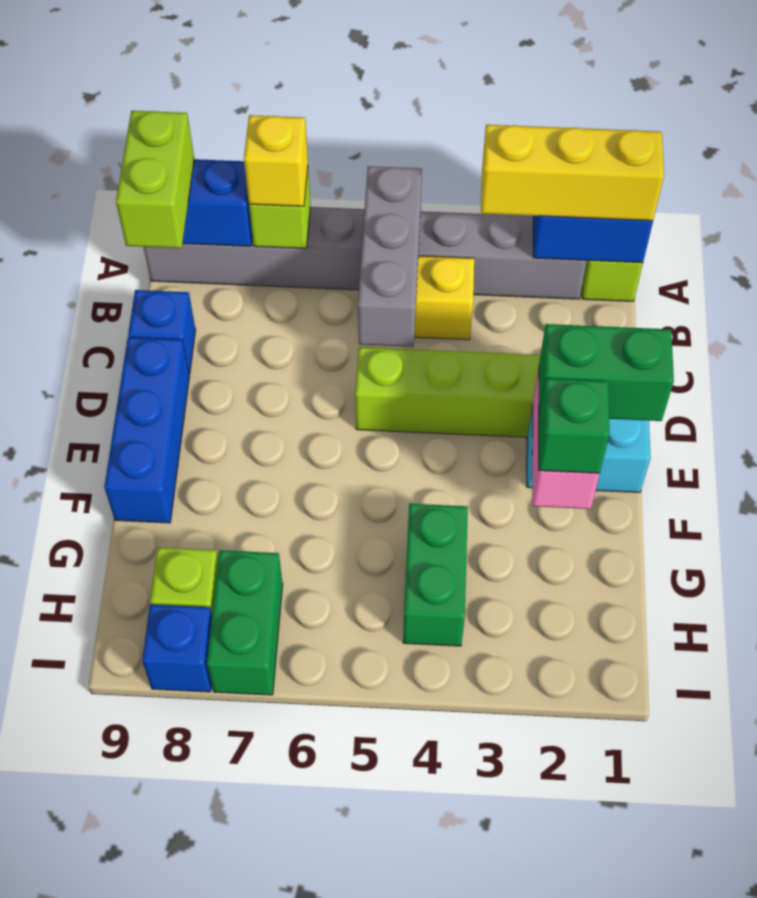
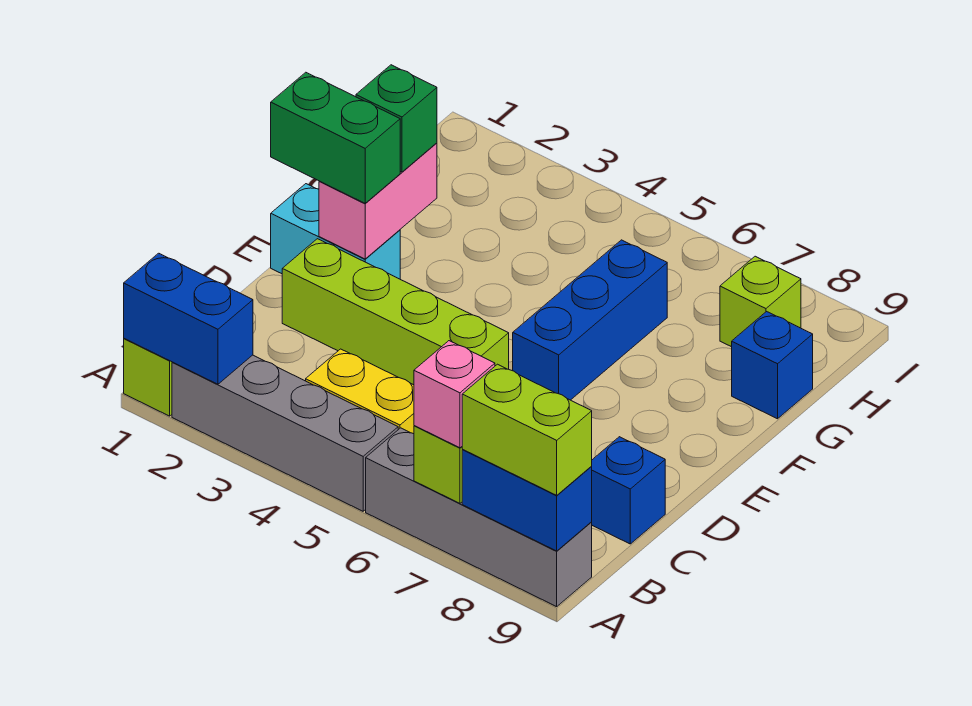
yellow brick A1:A3 level 3 -> none
grey brick A5:C5 level 2 -> none
yellow brick A7 level 3 -> pink brick A7 level 3
lime brick A9:B9 level 3 -> lime brick A8:A9 level 3
blue brick D9:F9 level 1 -> blue brick E6:G6 level 1
green brick G4:H4 level 1 -> none
green brick H7:I7 level 1 -> none
blue brick I8 level 1 -> blue brick G9 level 1

